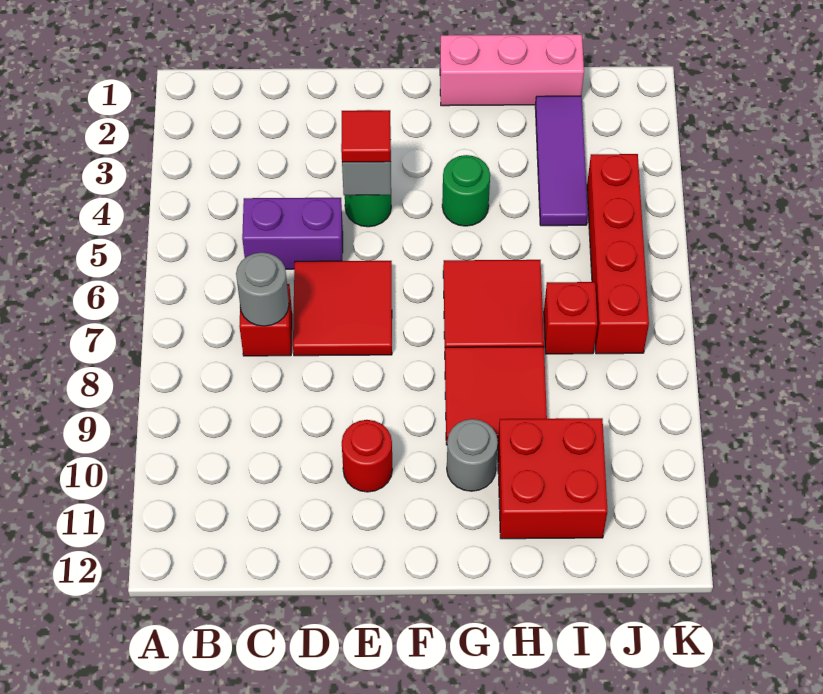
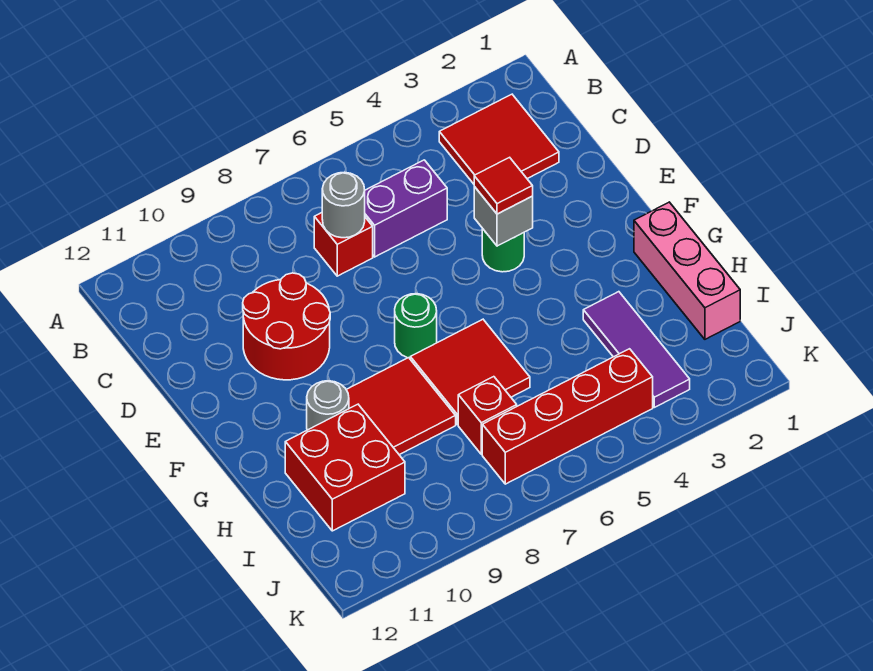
purple brick C5:D5 level 1 -> purple brick C5:C6 level 1
red tile D6:E7 level 1 -> red tile B2:C3 level 1
red round brick E10 level 1 -> red round brick D9:E10 level 1
green round brick G4 level 1 -> green round brick F7 level 1
purple tile I2:I4 level 1 -> purple tile H3:J3 level 1

